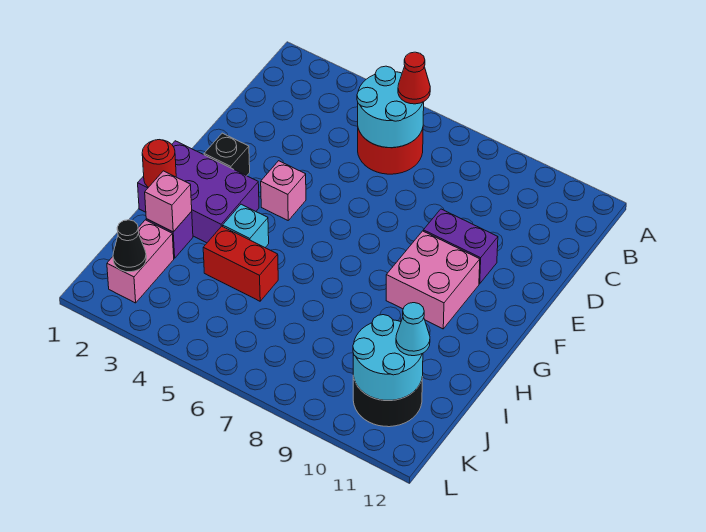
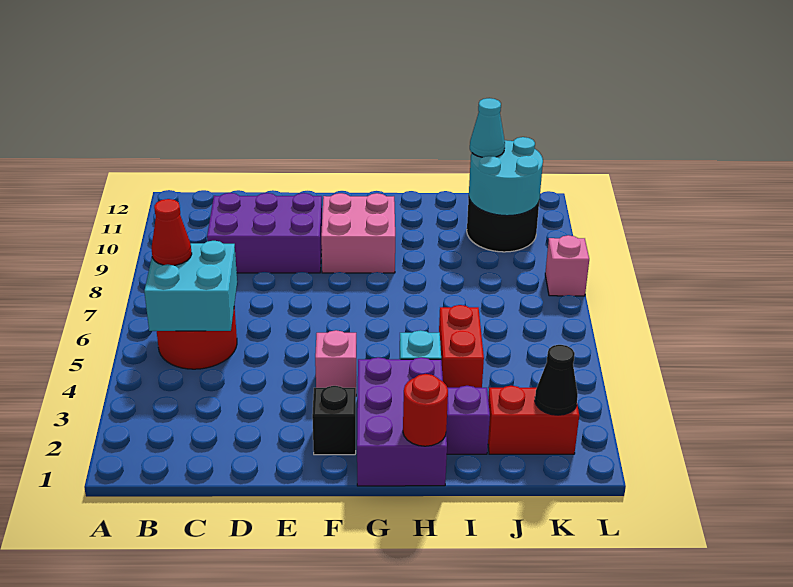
cyan round brick B5:C6 level 2 -> cyan brick B5:C6 level 2
purple brick E9:E10 level 1 -> purple brick C9:E10 level 1
pink brick I2 level 2 -> pink brick L8 level 1
pink brick J2:K2 level 1 -> red brick J2:K2 level 1

